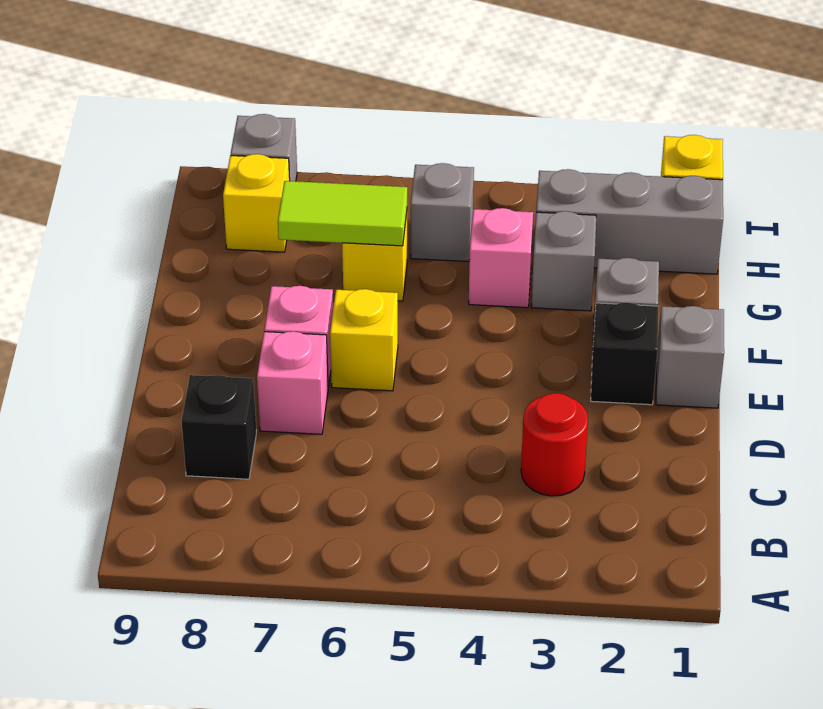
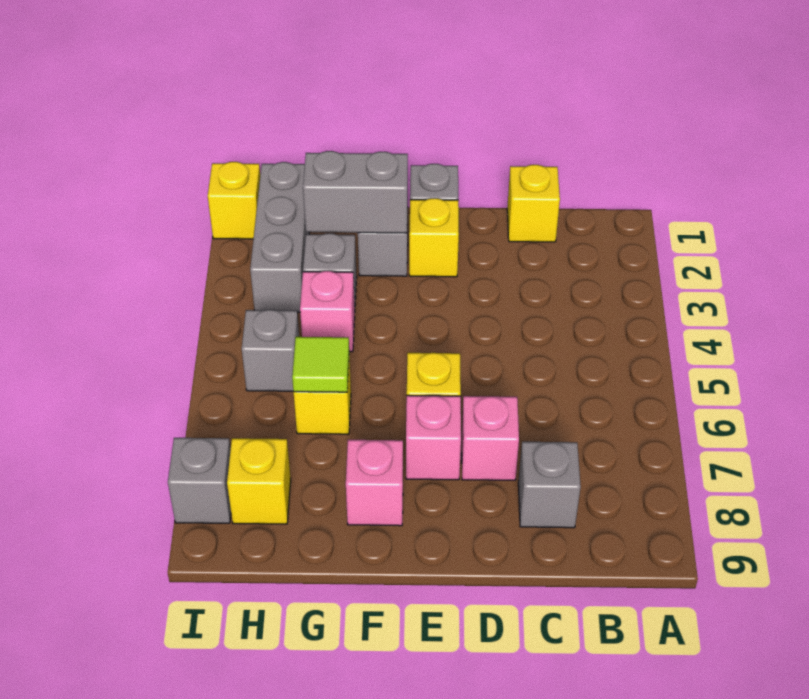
none -> yellow brick C1 level 1
red round brick C3 level 1 -> none
black brick C8 level 1 -> grey brick C8 level 1
black brick E2 level 1 -> yellow brick E2 level 1
none -> grey brick F2:G2 level 2
none -> pink brick F8 level 1
lime tile G6:G7 level 2 -> lime tile G6 level 2

